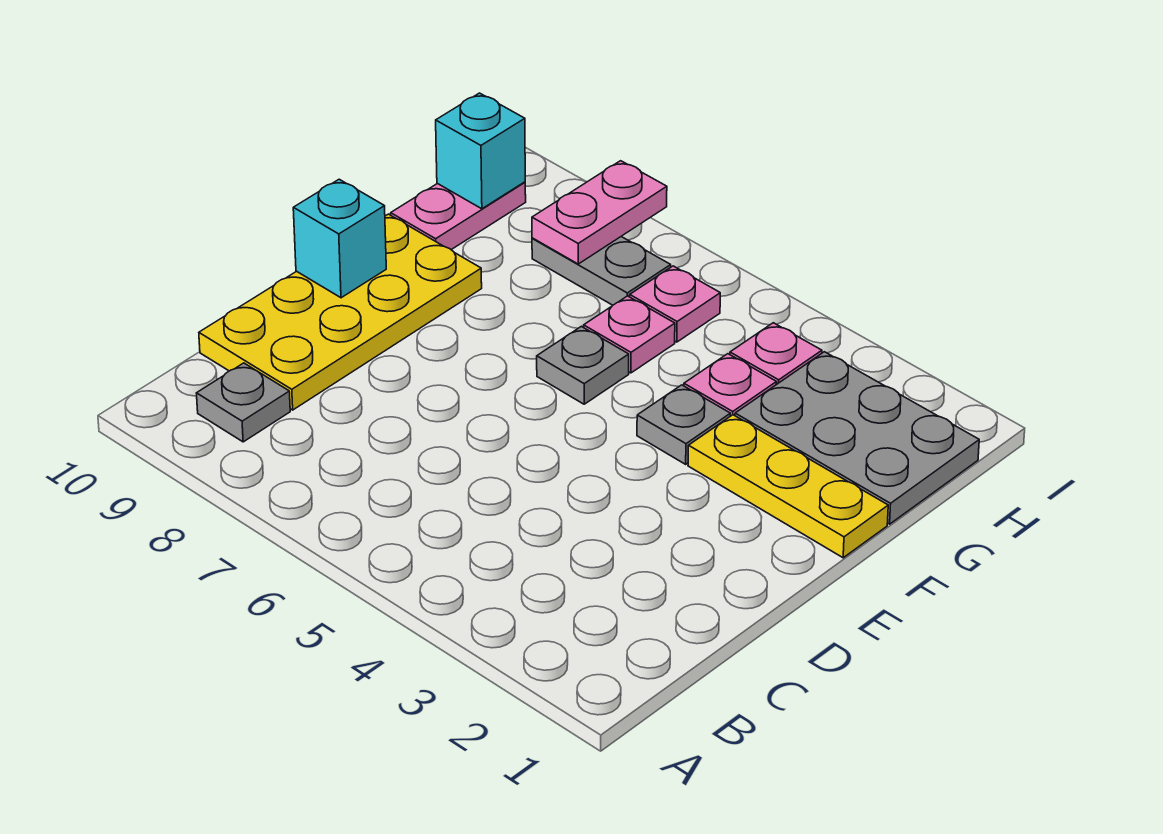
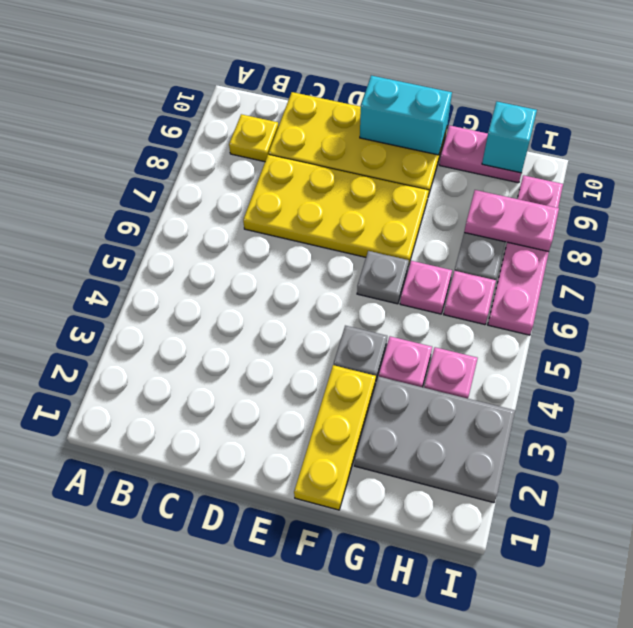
grey plate B9 level 1 -> yellow plate B9 level 1
none -> yellow plate C7:F8 level 1
cyan brick E10 level 2 -> cyan brick E10:F10 level 2
grey plate G1:H3 level 1 -> grey plate G2:I3 level 1
none -> pink plate I6:I9 level 1

